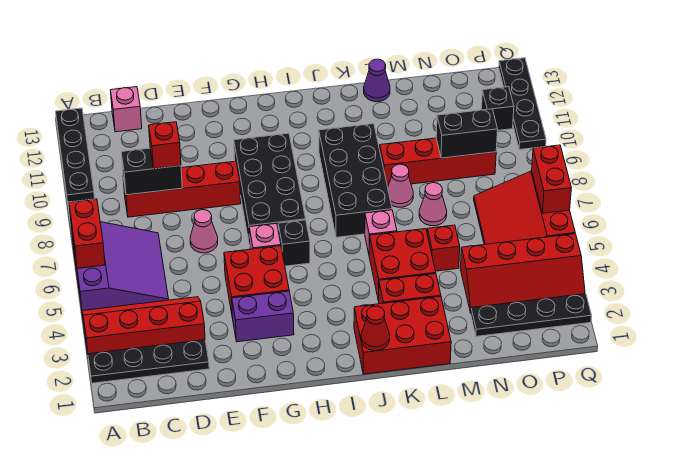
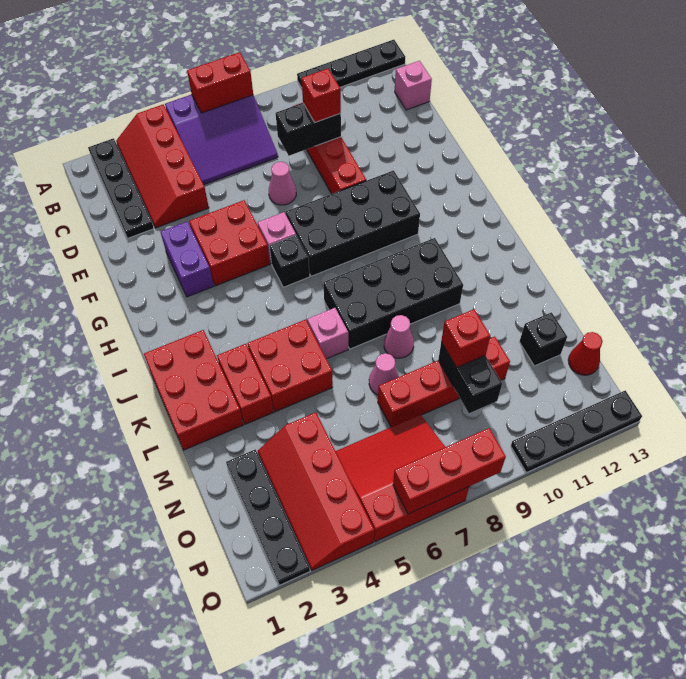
red slope A3:D4 level 1 top 3 -> red slope A3:D4 level 1 top 4
black brick C9:D9 level 2 -> black brick D8:D9 level 2
red cone J1 level 2 -> red cone O13 level 1
red brick L9:O9 level 1 -> red brick N7:N10 level 1
purple cone L13 level 1 -> none
red brick M5 level 1 -> red brick N9 level 3
black brick P11 level 1 -> black brick N12 level 1
red brick Q6:Q7 level 2 -> red brick Q6:Q8 level 2

